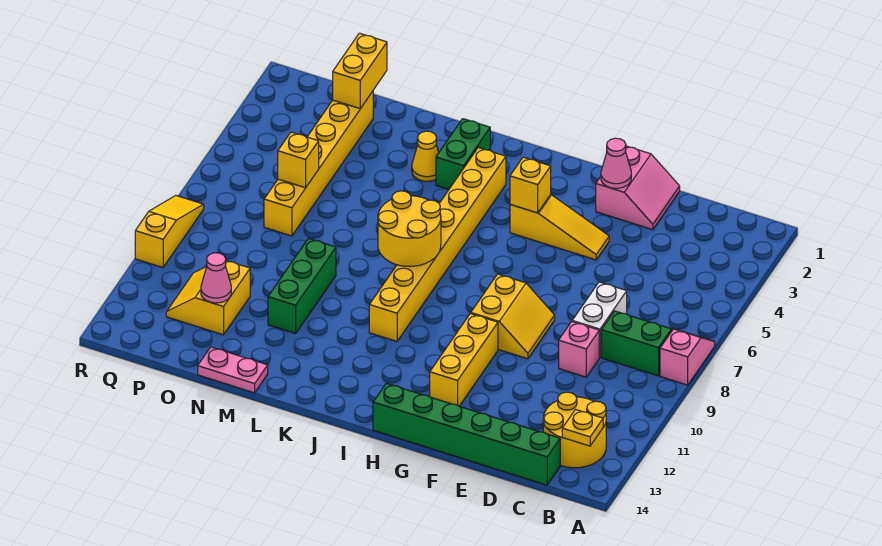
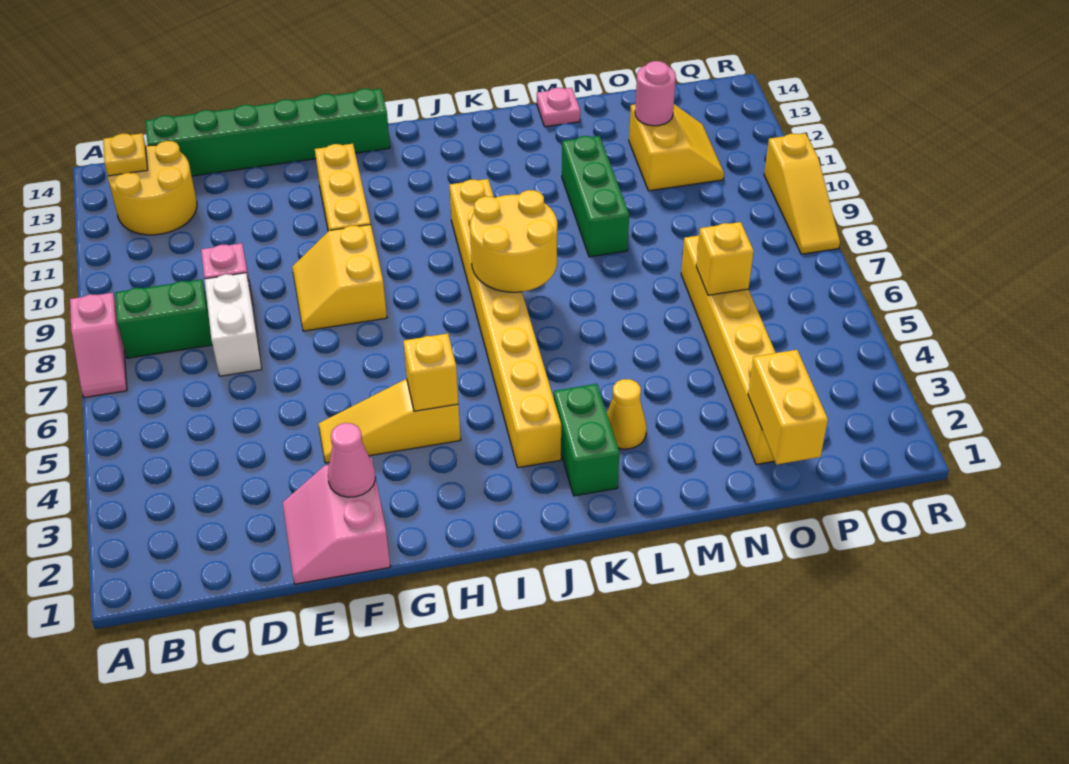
pink plate M14:N14 level 1 -> pink plate M14 level 1
pink cone O12 level 2 -> pink round brick O12 level 2

